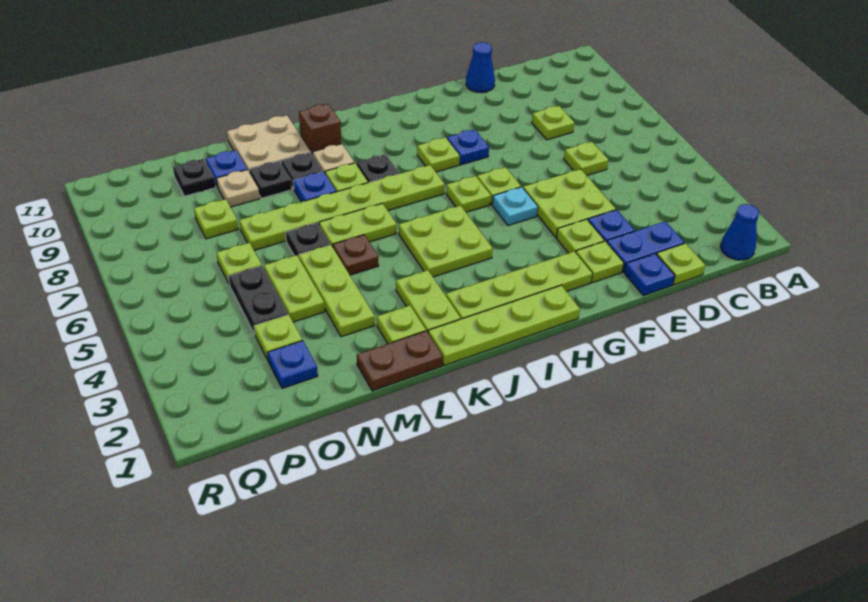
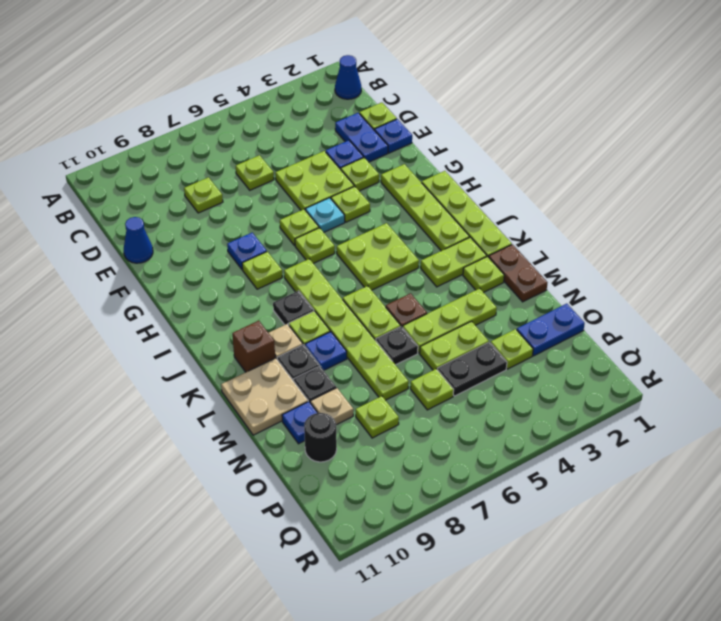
lime plate F2 level 1 -> lime plate G4 level 1
blue plate O2 level 1 -> blue plate O1:O2 level 1
black plate O10 level 1 -> black round brick O10 level 1

